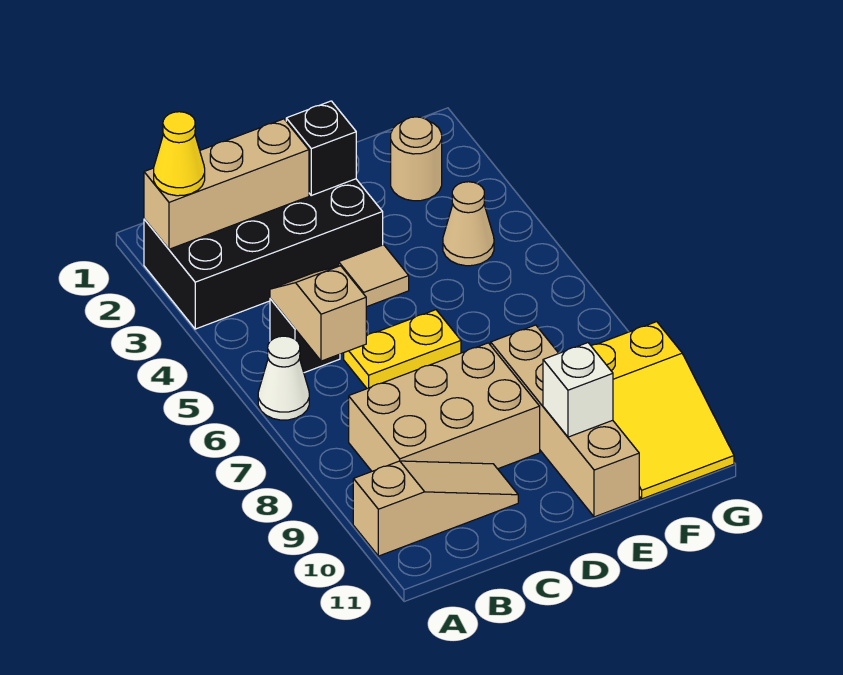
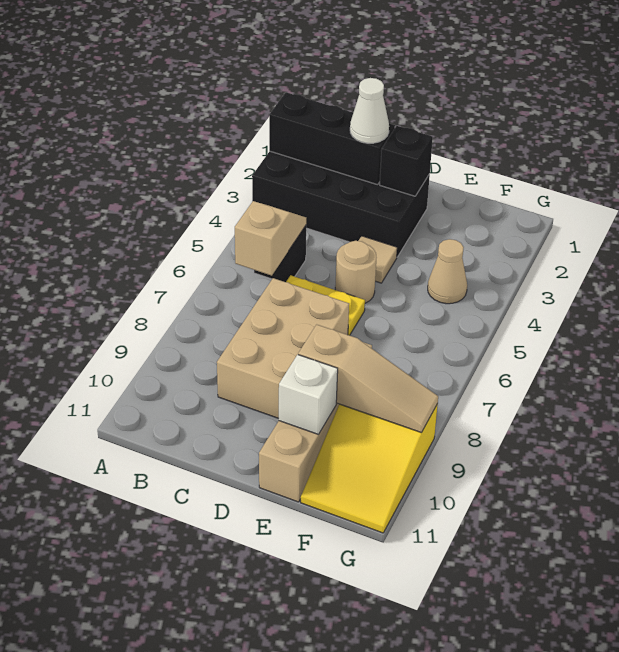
tan brick A2:C2 level 2 -> black brick A2:C2 level 2
yellow cone A2 level 3 -> none
white cone A6 level 1 -> white cone C2 level 3
tan slope A10:C10 level 1 top A -> tan slope E9:G9 level 2 top E
tan brick B8:D9 level 1 -> tan brick C7:D9 level 1
tan round brick F2 level 1 -> tan round brick D5 level 1

